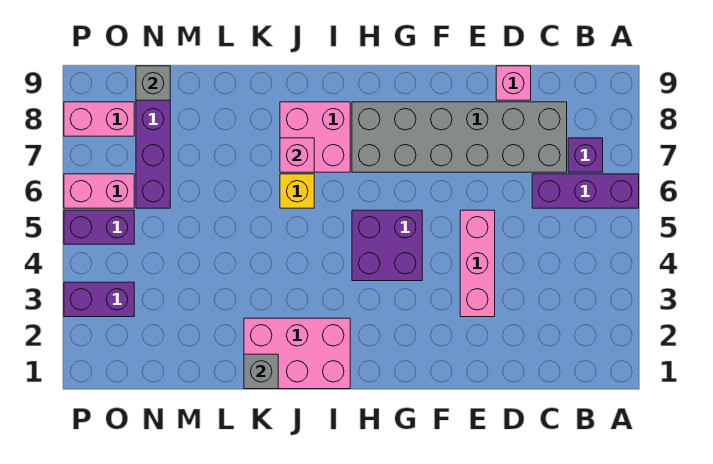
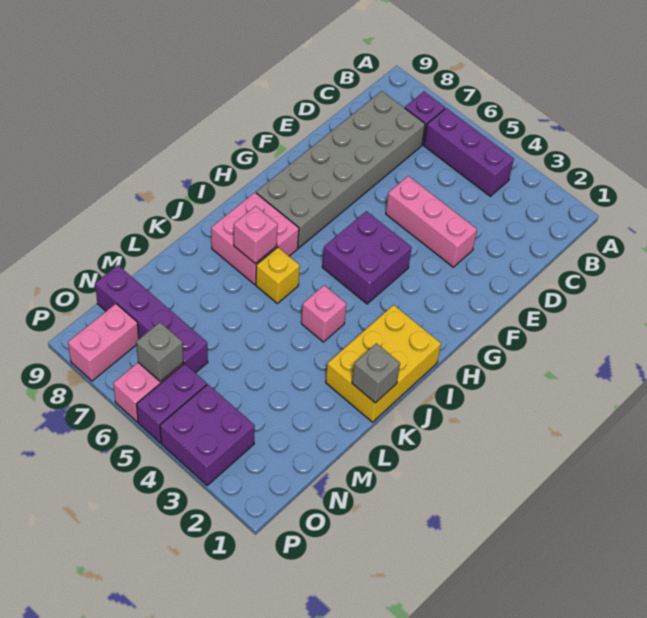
purple brick A6:C6 level 1 -> purple brick B4:B6 level 1
pink brick D9 level 1 -> pink brick J4 level 1
pink brick I1:K2 level 1 -> yellow brick I1:K2 level 1
grey brick N9 level 2 -> grey brick O6 level 2
purple brick O3:P3 level 1 -> purple brick O3:P4 level 1

